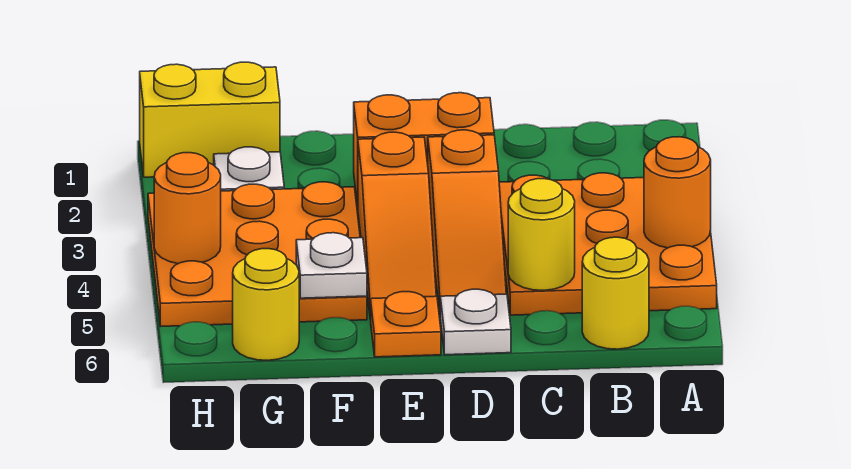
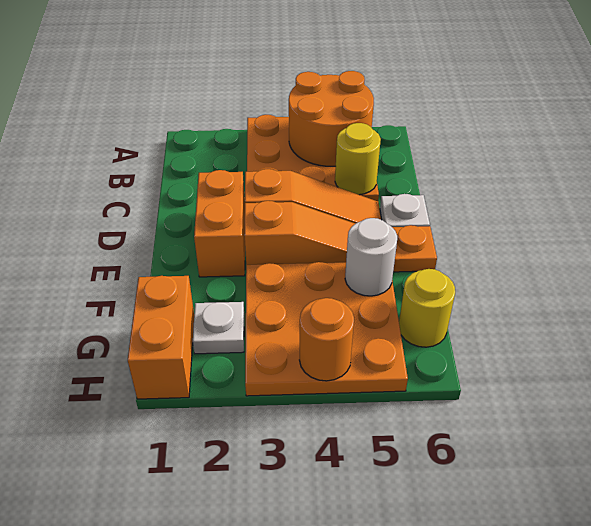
orange round brick A4 level 2 -> orange round brick A4:B5 level 2
yellow round brick B6 level 1 -> none
white plate F5 level 2 -> white round brick F5 level 2
yellow brick G1:H1 level 1 -> orange brick G1:H1 level 1

